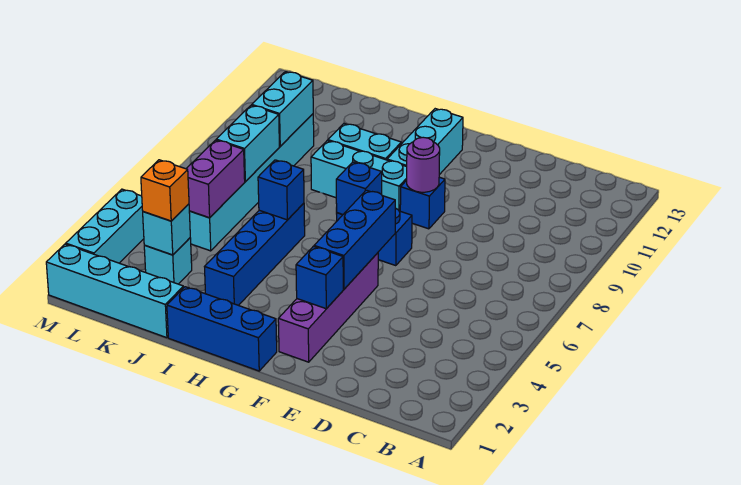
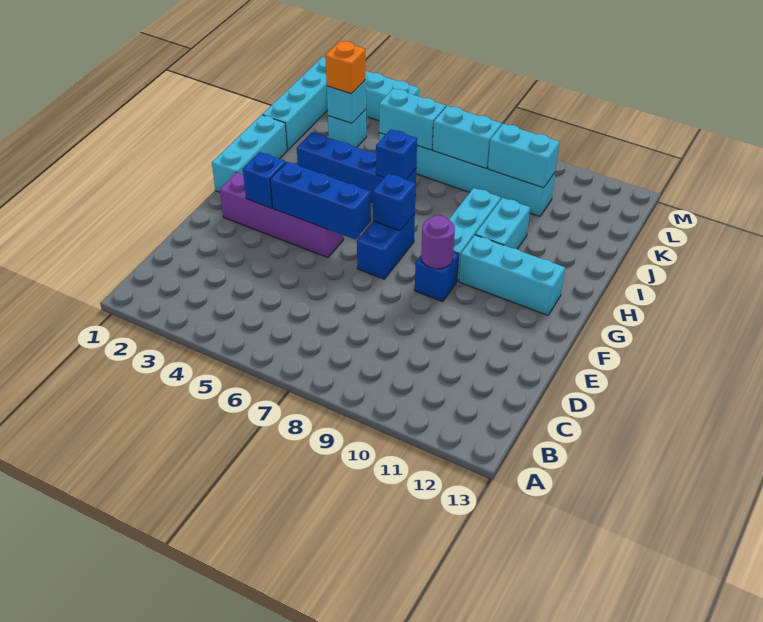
blue brick G1:I1 level 1 -> cyan brick G1:I1 level 1
purple brick K5:K6 level 2 -> cyan brick K5:K6 level 2

